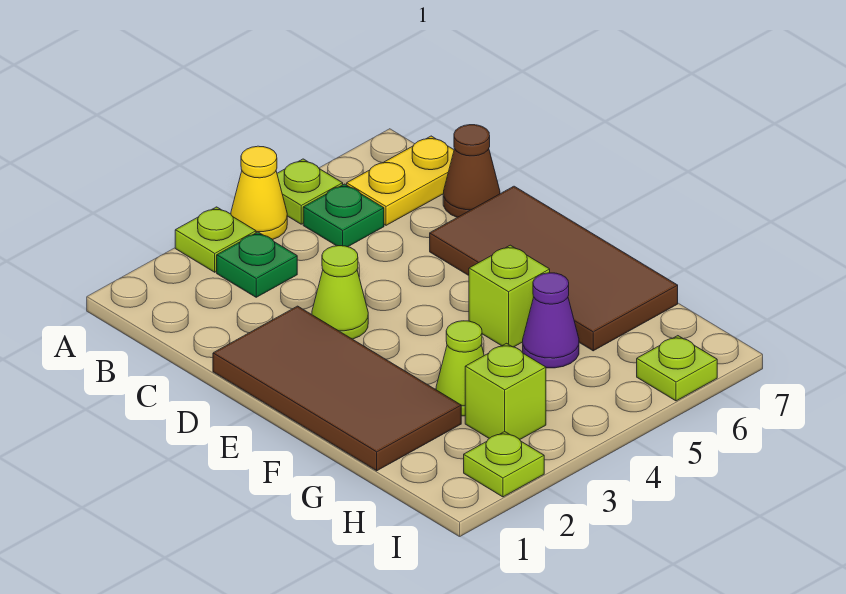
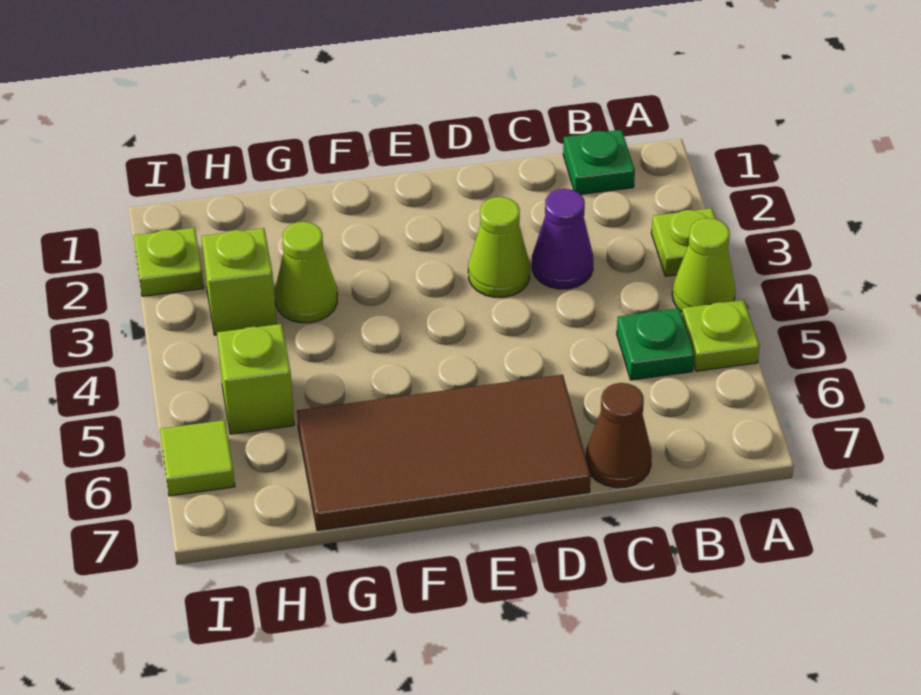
yellow cone A4 level 1 -> lime cone A4 level 1
green plate B3 level 1 -> green plate B1 level 1
yellow plate B6:B7 level 1 -> none
brown tile D1:G2 level 1 -> none
lime brick F5 level 1 -> lime brick H5 level 1
purple cone G5 level 1 -> purple cone C3 level 1
lime plate I6 level 1 -> lime tile I6 level 1

